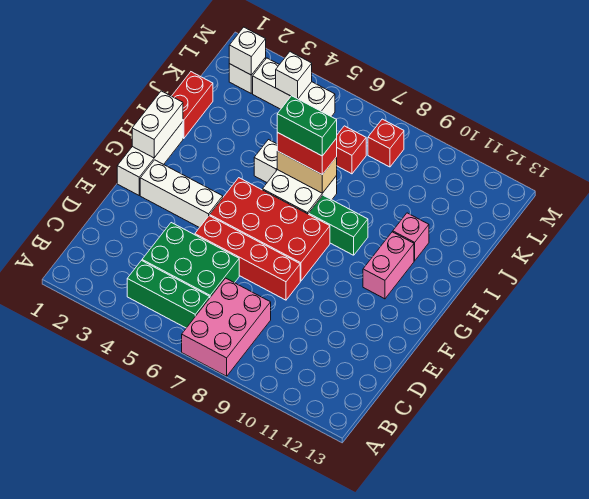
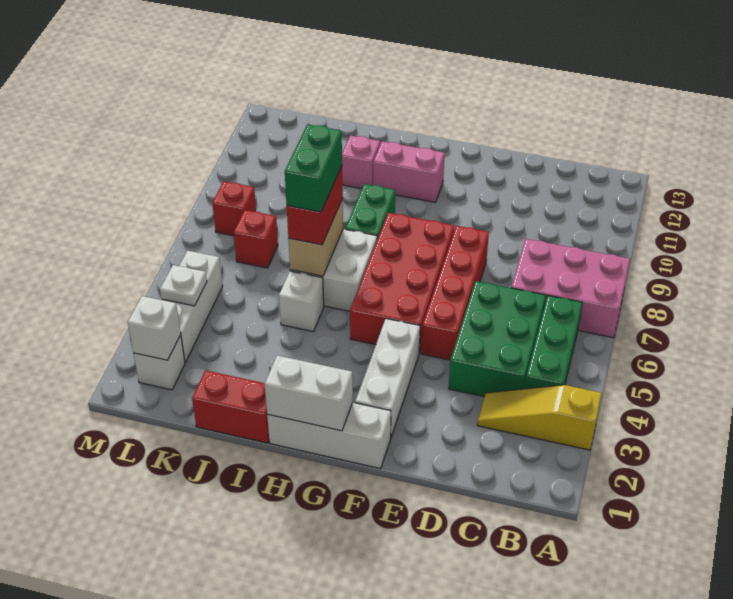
none -> yellow slope A3:C3 level 1 top A
white brick L4 level 2 -> white plate L4 level 2

